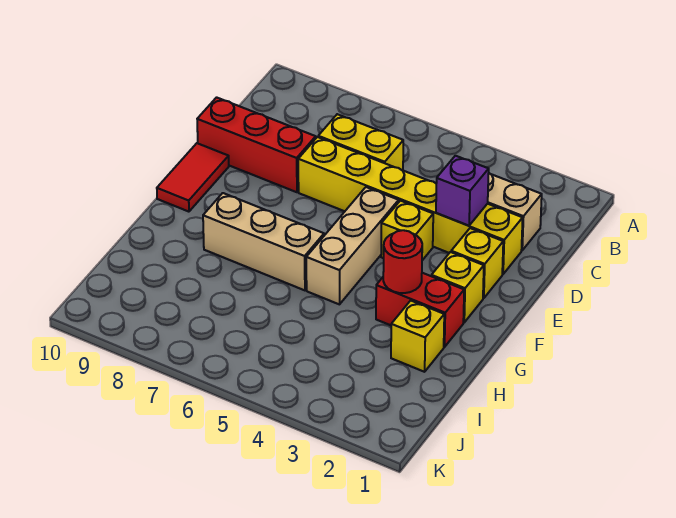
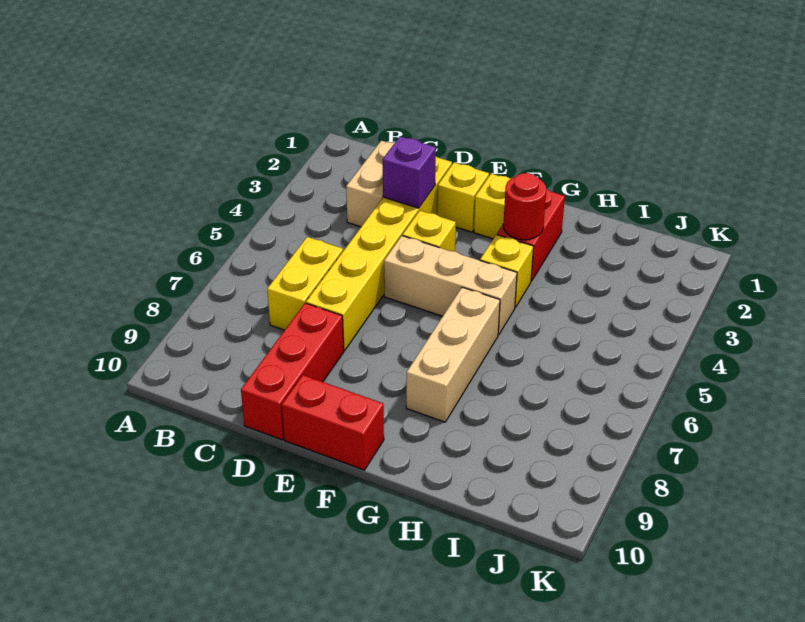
red tile E10:F10 level 1 -> red brick E10:F10 level 1
yellow brick H2 level 1 -> yellow brick G4 level 1

